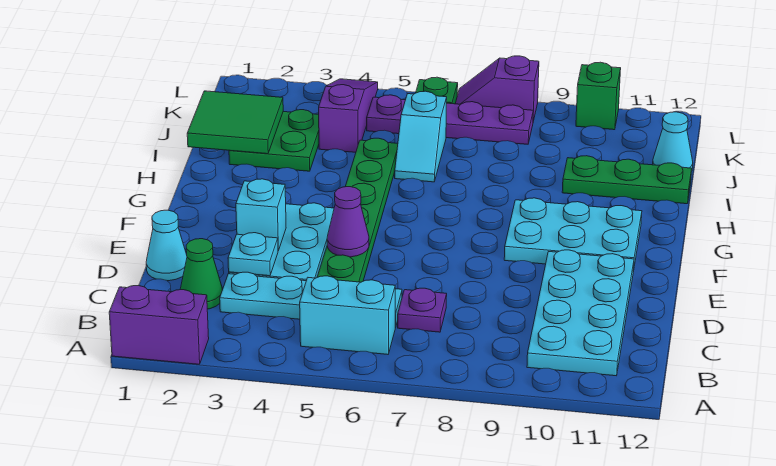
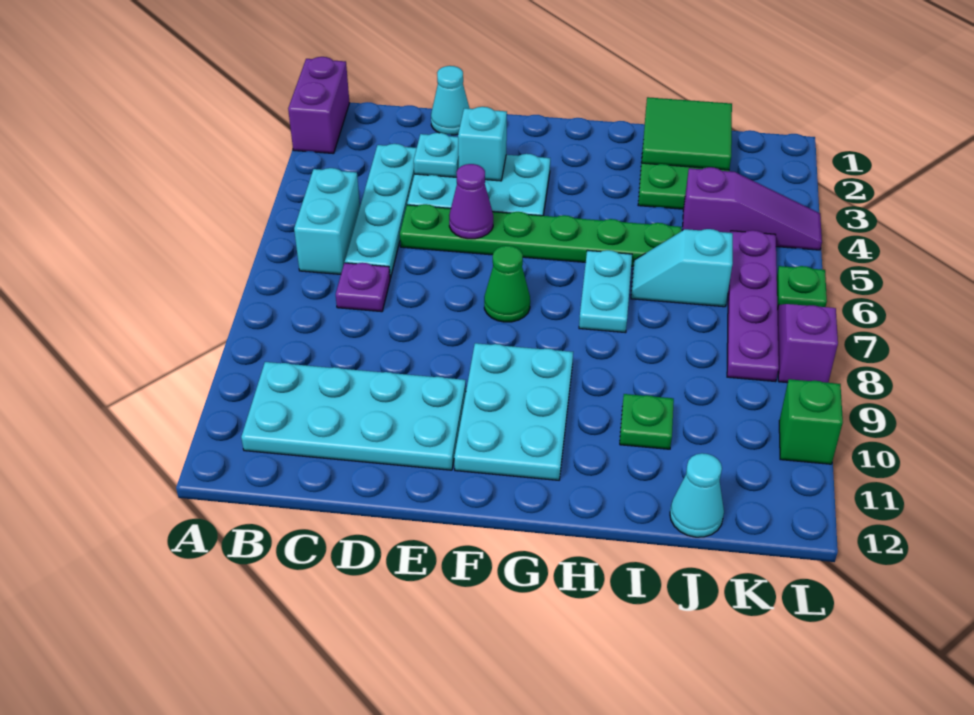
green cone C2 level 1 -> green cone F7 level 1
none -> cyan plate H6:H7 level 1
green plate I10:I12 level 1 -> green plate I10 level 1

